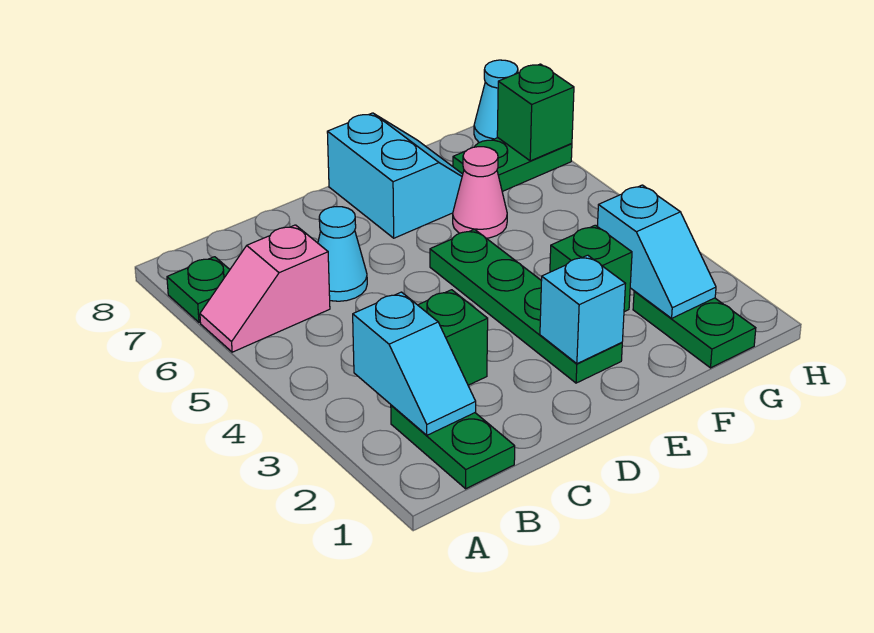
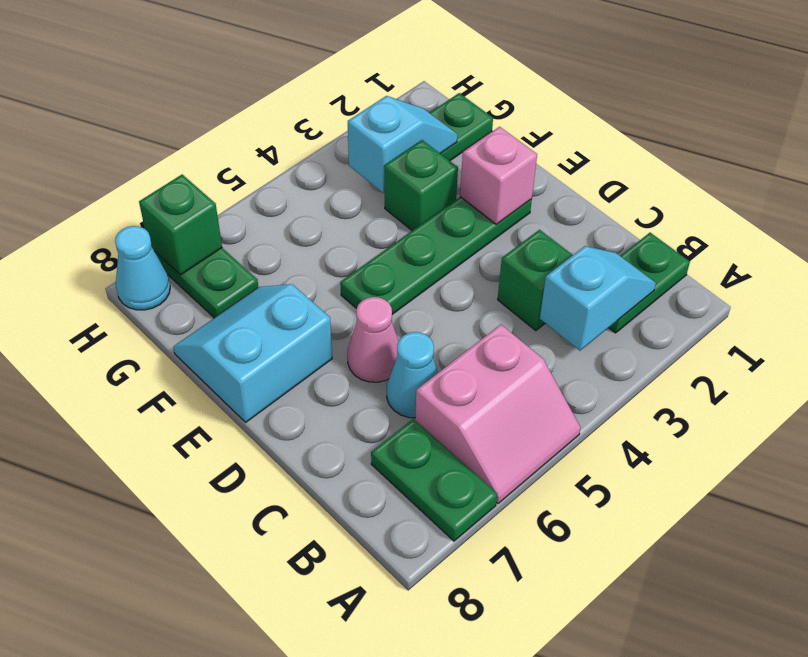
pink slope A6:B6 level 1 top B -> pink slope A5:B6 level 1 top B
green plate A7 level 1 -> green plate A7:B7 level 1
cyan brick E2 level 2 -> pink brick E2 level 2
pink cone F6 level 1 -> pink cone D6 level 1

